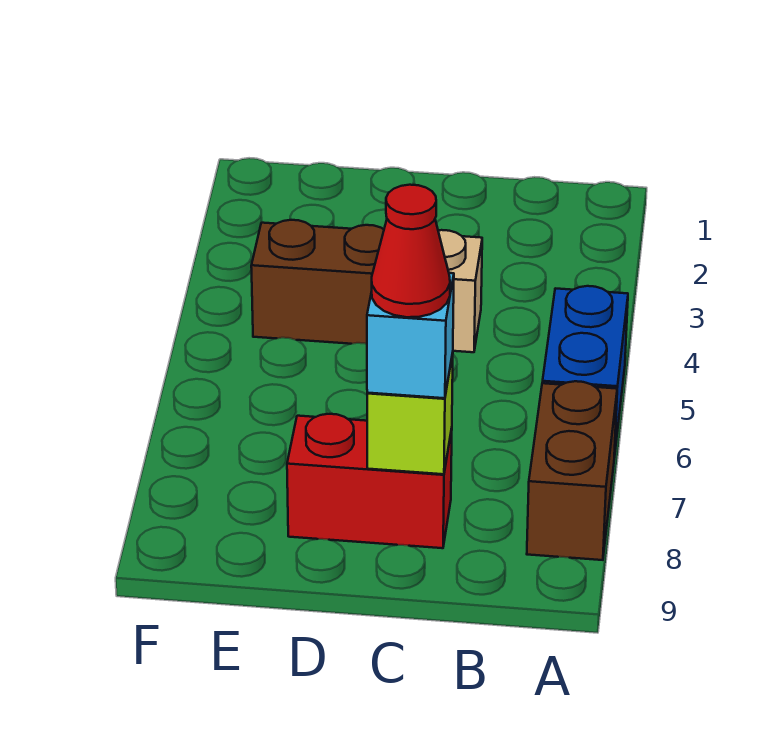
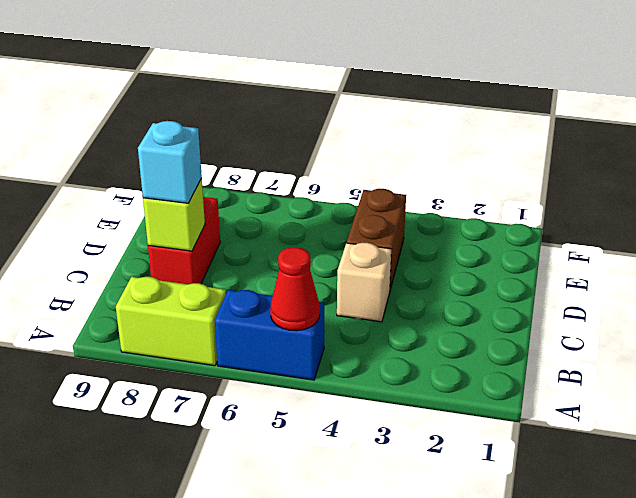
brown brick A7:A8 level 1 -> lime brick A7:A8 level 1
red cone C8 level 4 -> red cone A5 level 2

